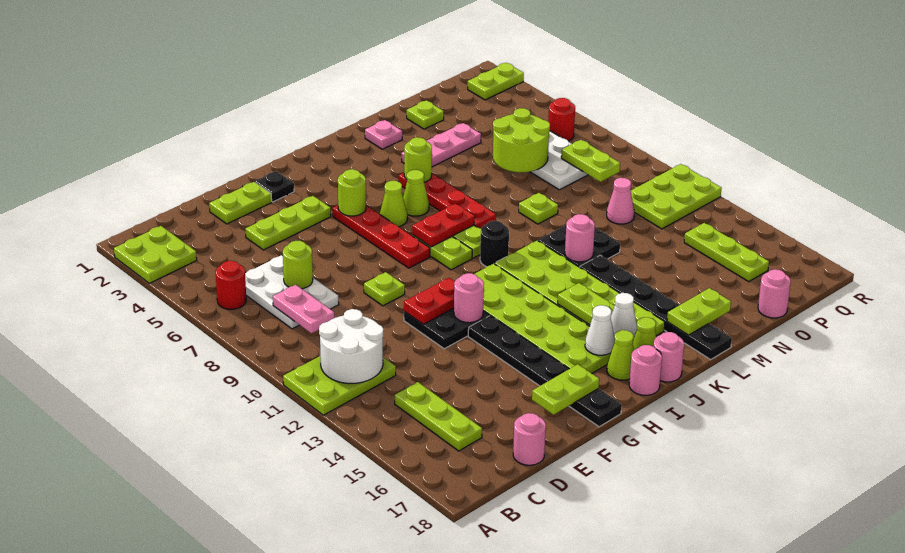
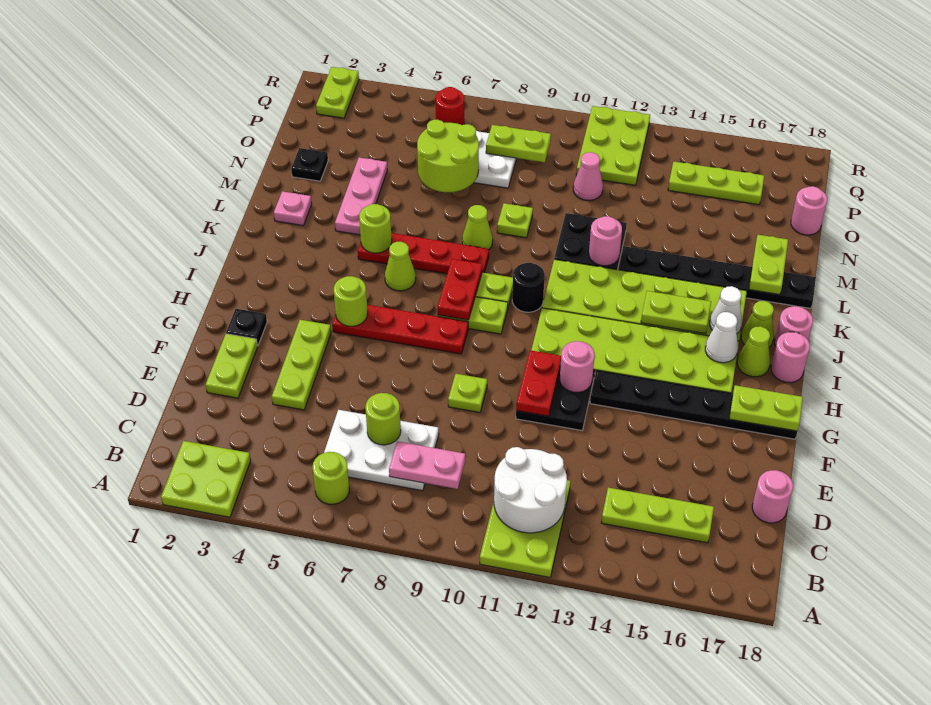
red round brick B6 level 1 -> lime round brick B6 level 1
lime plate F17:G17 level 2 -> lime plate G17:G18 level 2
lime cone I6 level 1 -> lime cone L8 level 1
lime plate N2 level 1 -> black plate N2 level 1

